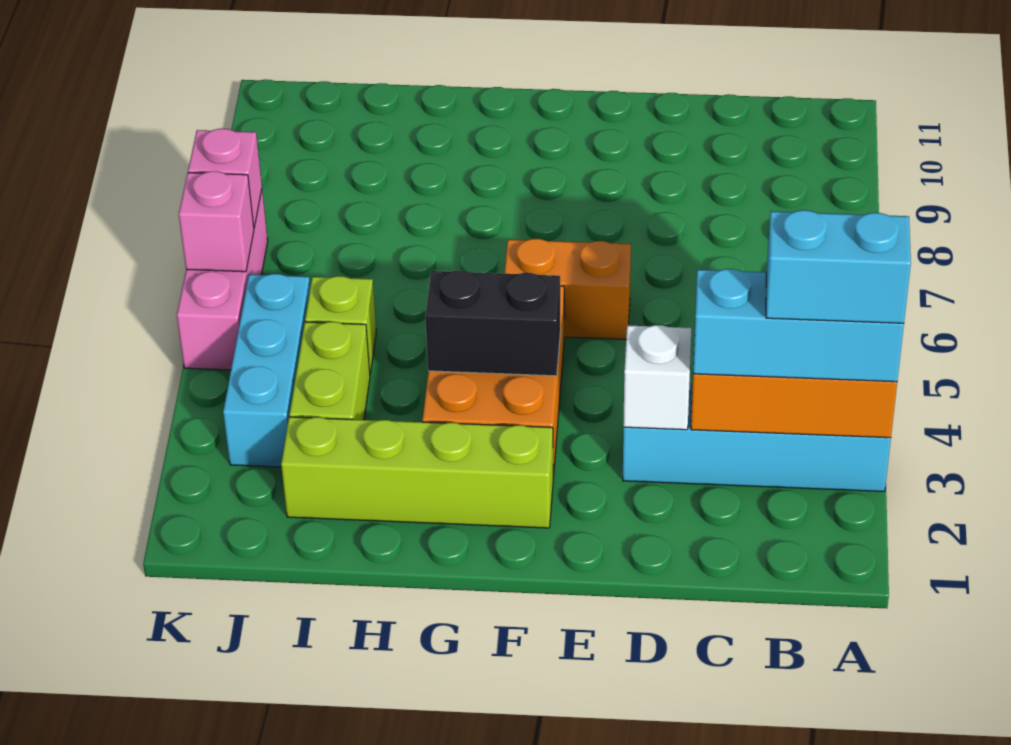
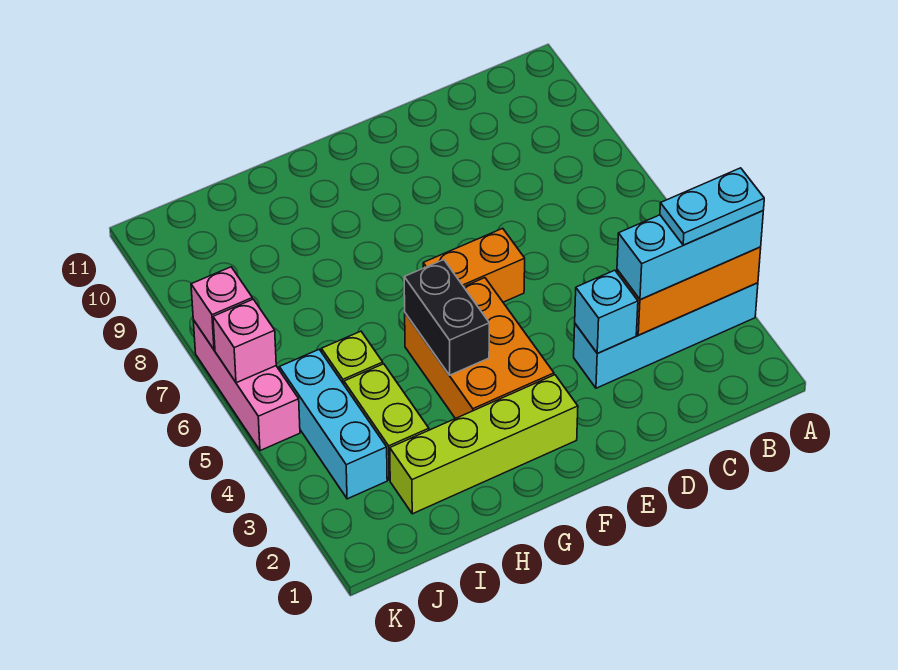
cyan brick A3:B3 level 4 -> cyan plate A3:B3 level 4
white brick D3 level 2 -> cyan brick D3 level 2
black brick F4:G4 level 2 -> black brick G4:G5 level 2

